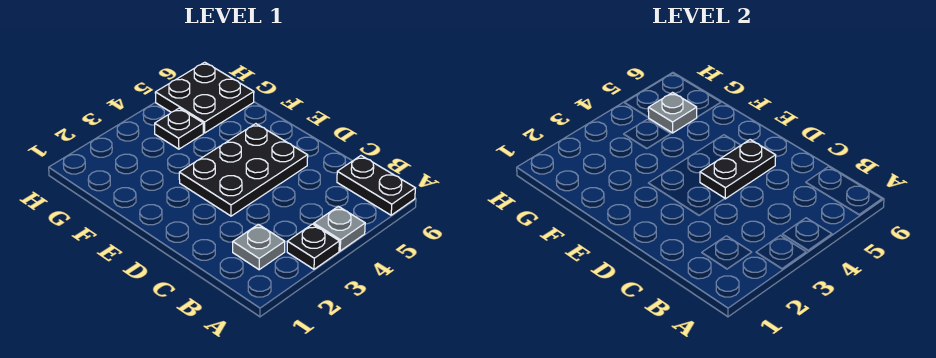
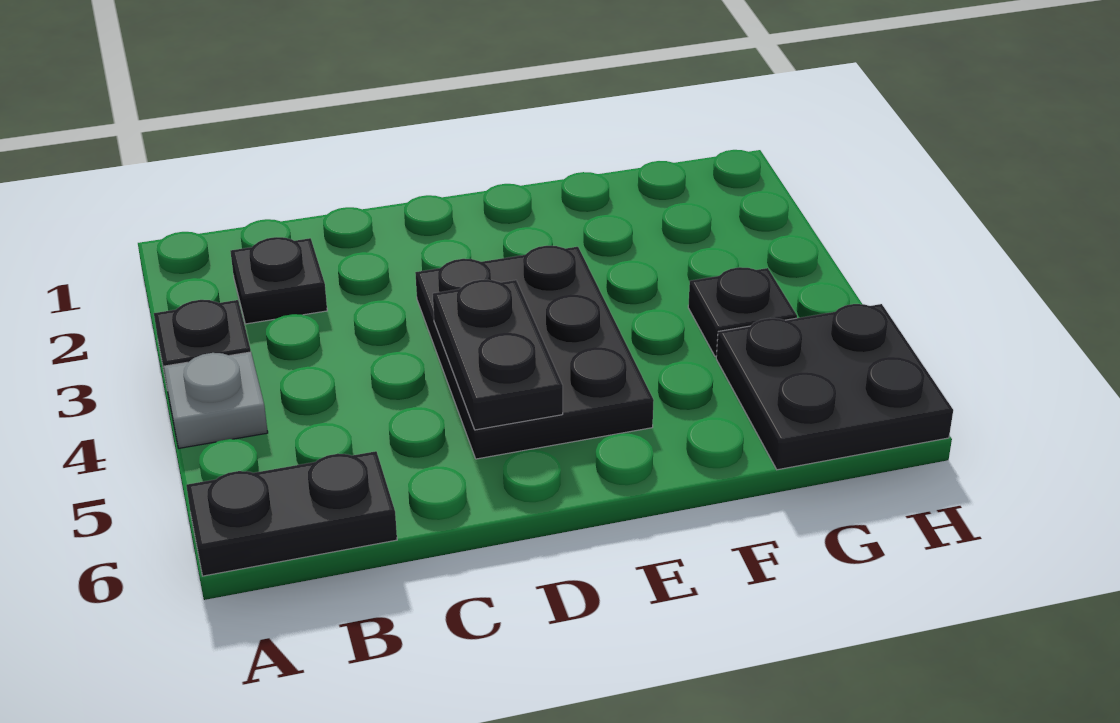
grey plate B2 level 1 -> black plate B2 level 1
grey plate G5 level 2 -> none

